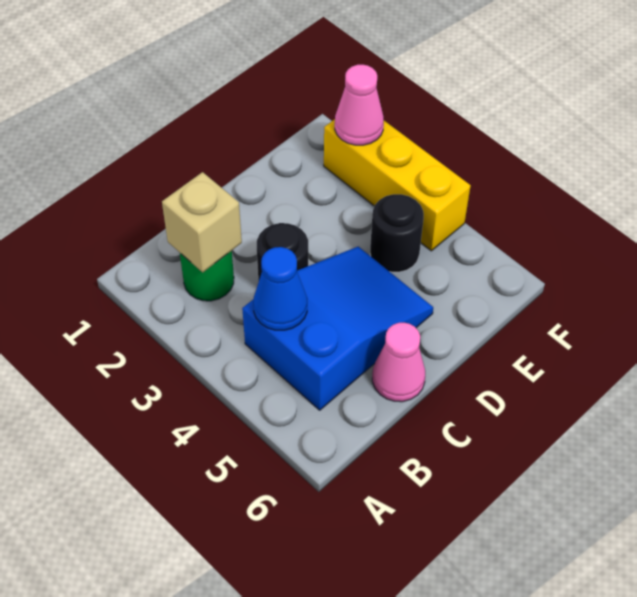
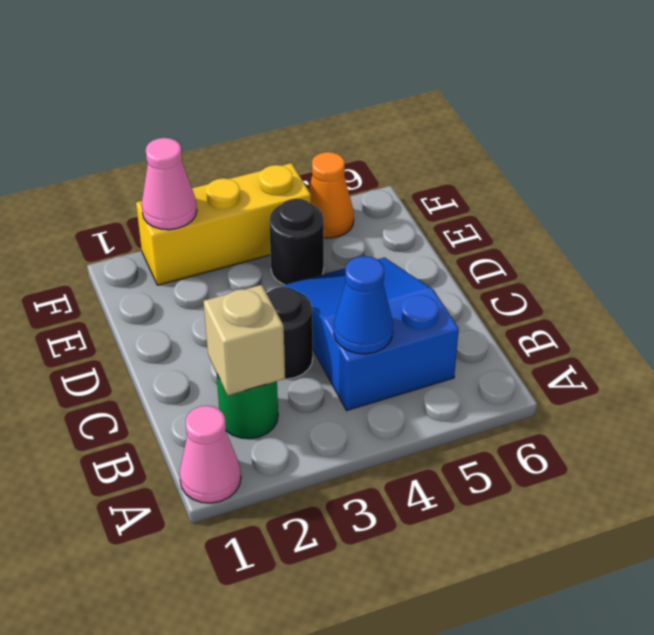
pink cone C6 level 1 -> pink cone A1 level 1
none -> orange cone F5 level 1

